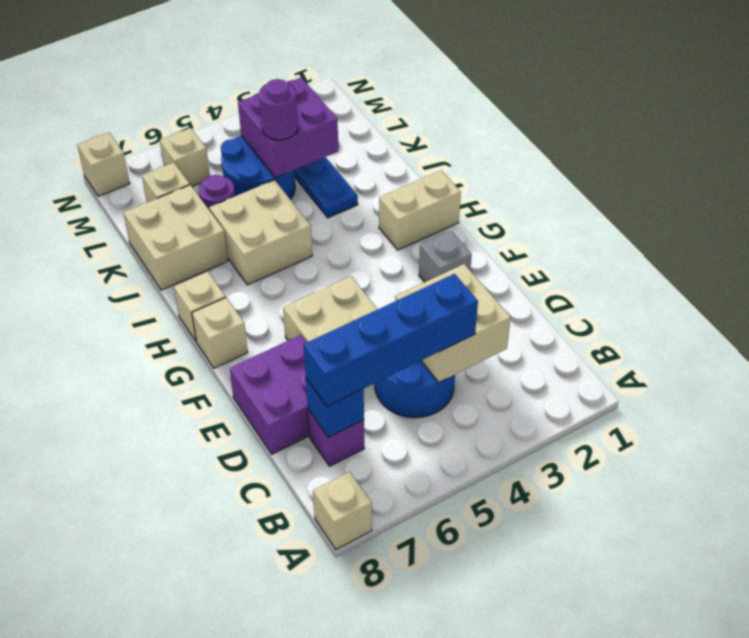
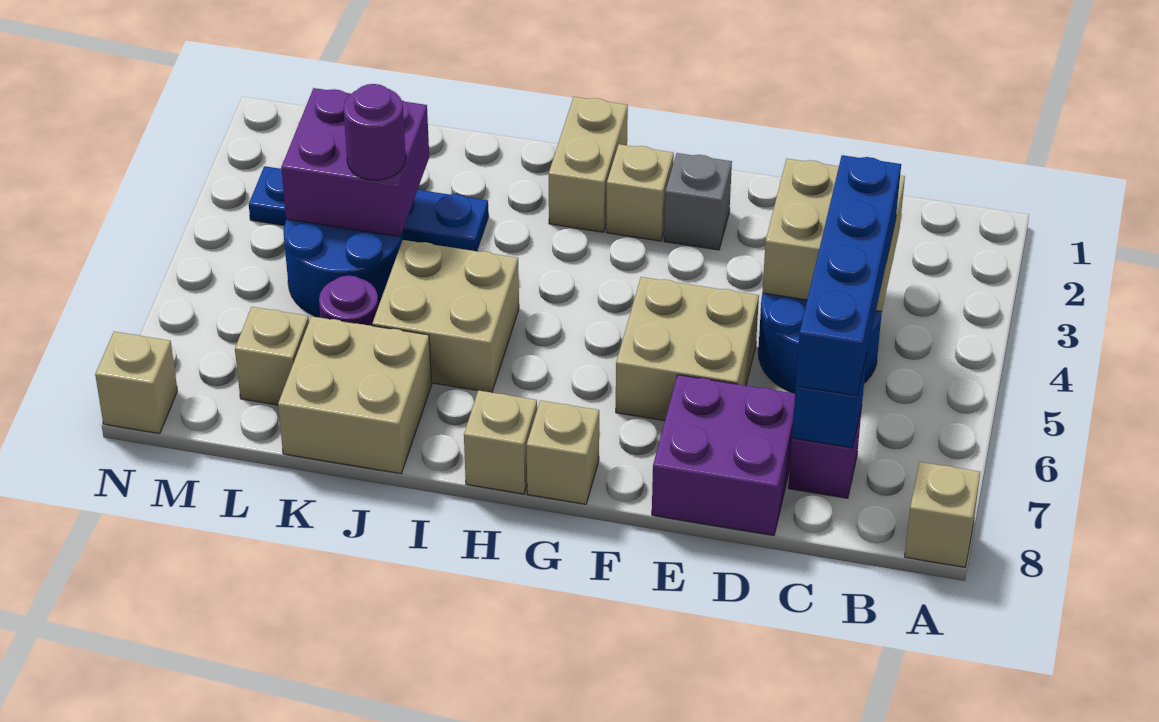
tan brick M6 level 1 -> tan brick G2 level 1

